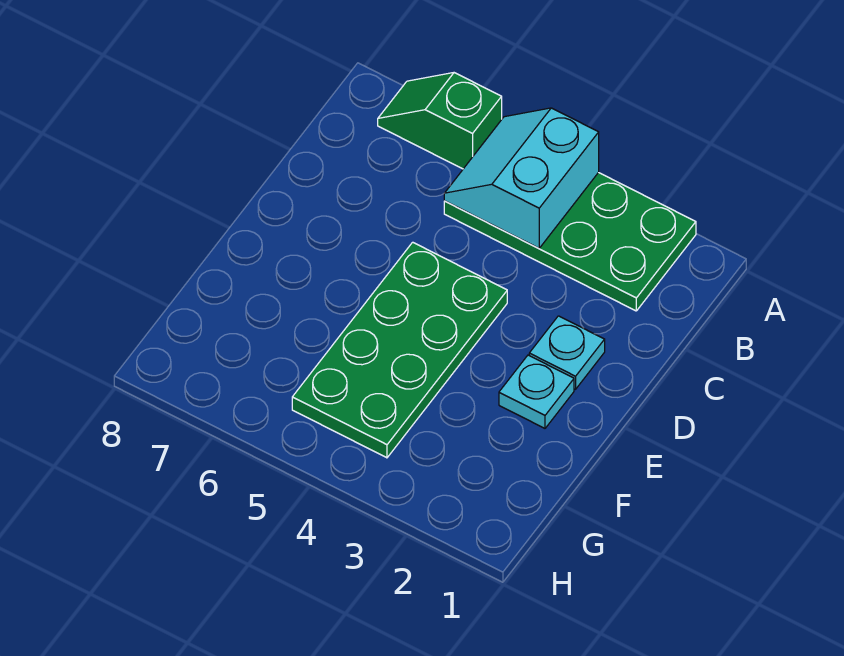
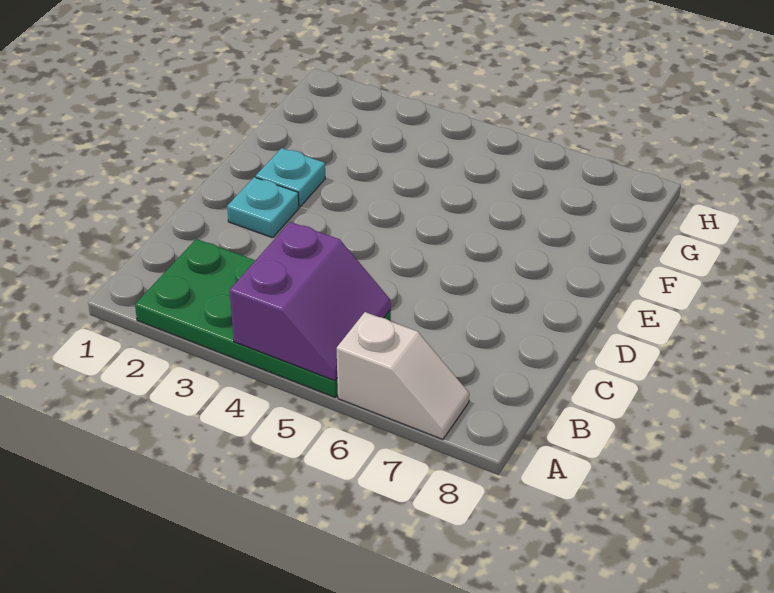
cyan slope A4:B5 level 2 top 4 -> purple slope A4:B5 level 2 top 4
green slope A6:A7 level 1 top 6 -> white slope A6:A7 level 1 top 6
green plate D4:G5 level 1 -> none

